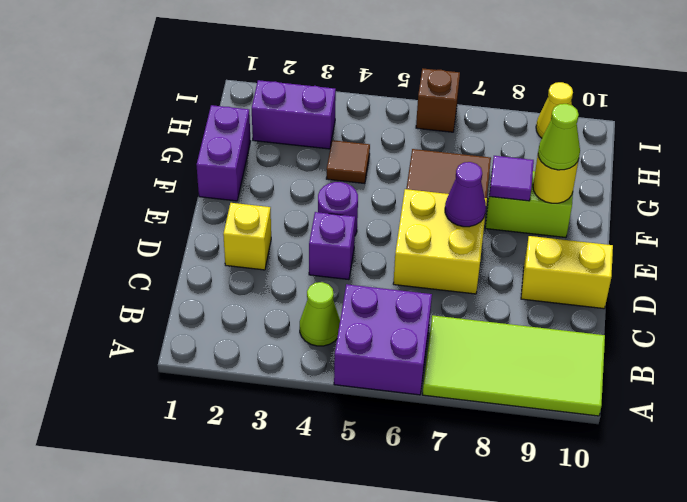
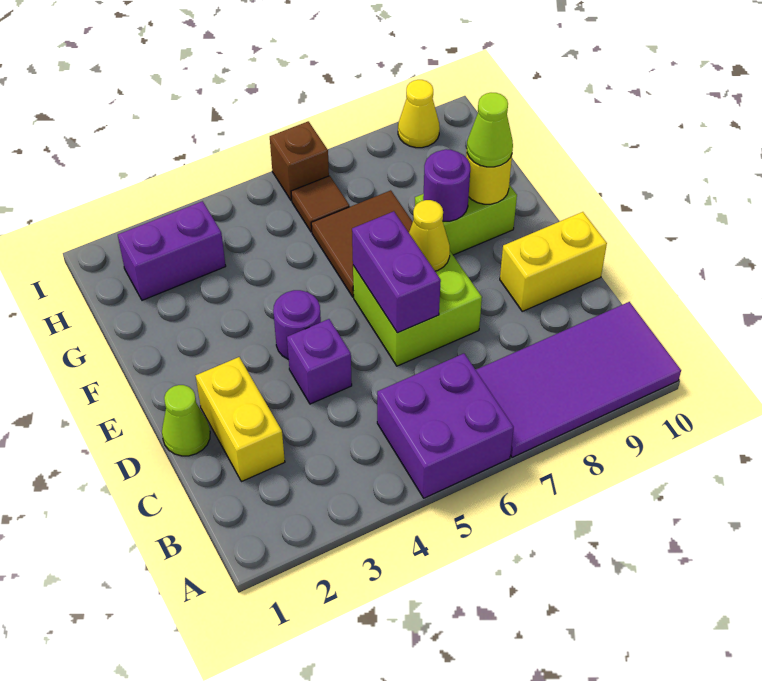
lime tile A7:B10 level 1 -> purple tile A7:B10 level 1
lime cone B4 level 1 -> lime cone D1 level 1
yellow brick D2 level 1 -> yellow brick C2:D2 level 1
yellow brick D6:E7 level 1 -> lime brick D6:E7 level 1
purple cone E7 level 2 -> yellow cone E7 level 2
purple brick F1:G1 level 1 -> purple brick D6:E6 level 2
purple tile F8 level 2 -> purple round brick F8 level 2
brown tile G4 level 1 -> brown tile H6 level 1

